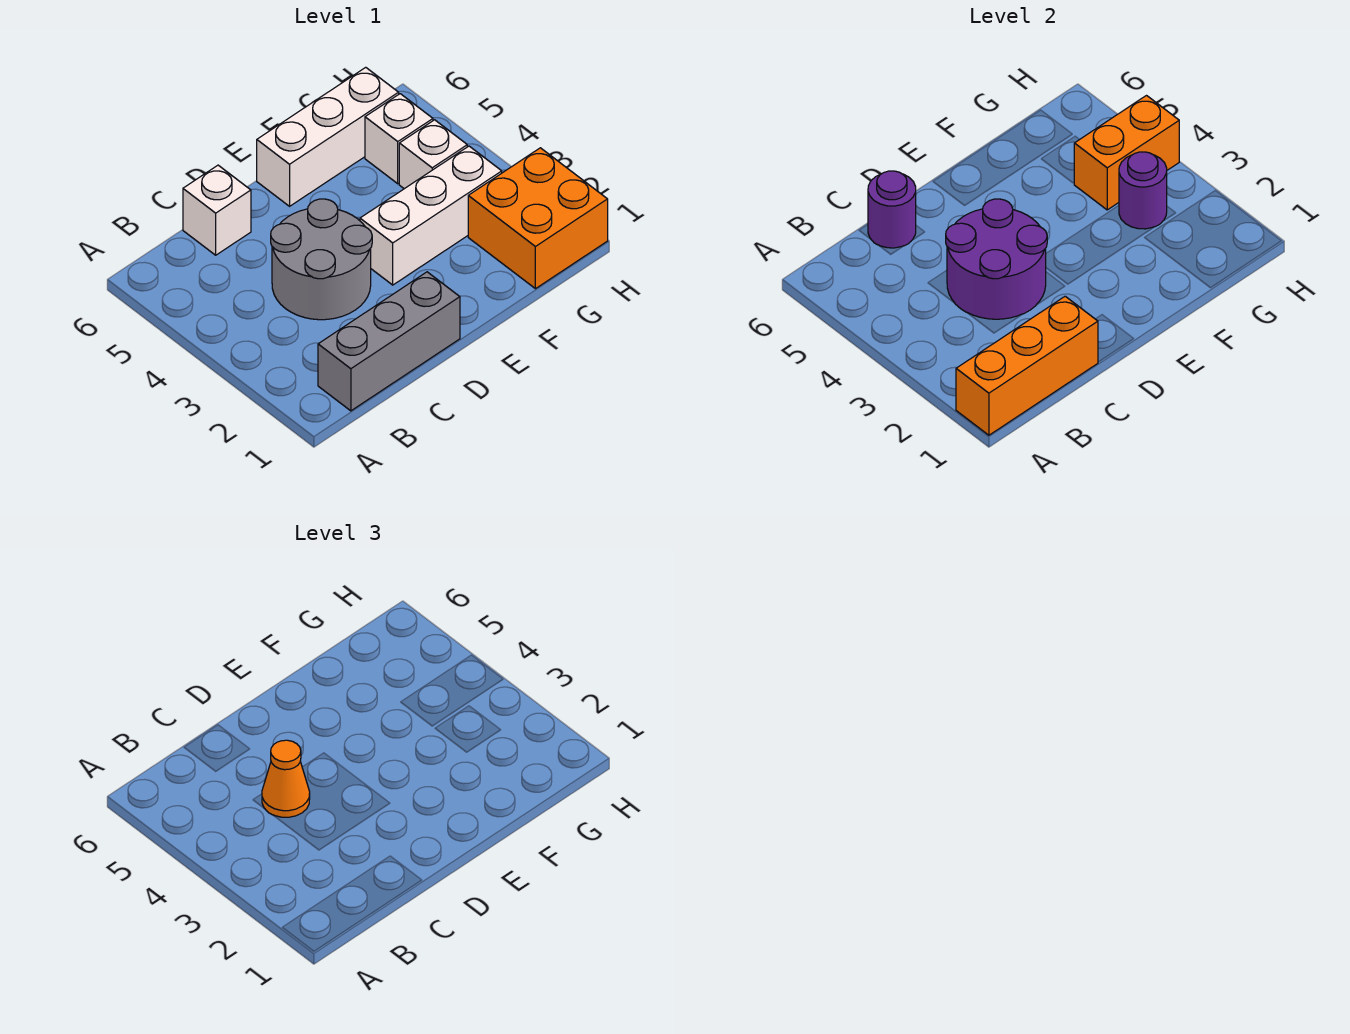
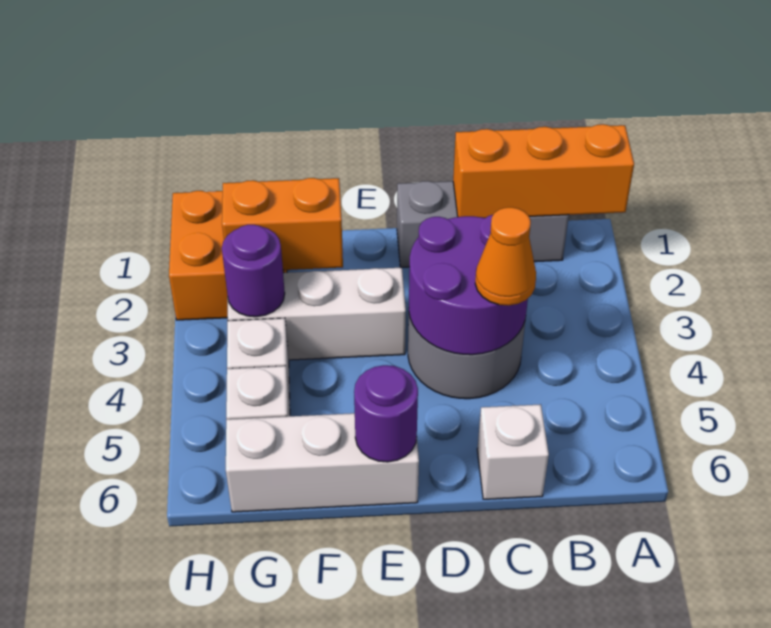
purple round brick C6 level 2 -> purple round brick E6 level 2
orange brick G4:H4 level 2 -> orange brick F2:G2 level 2

